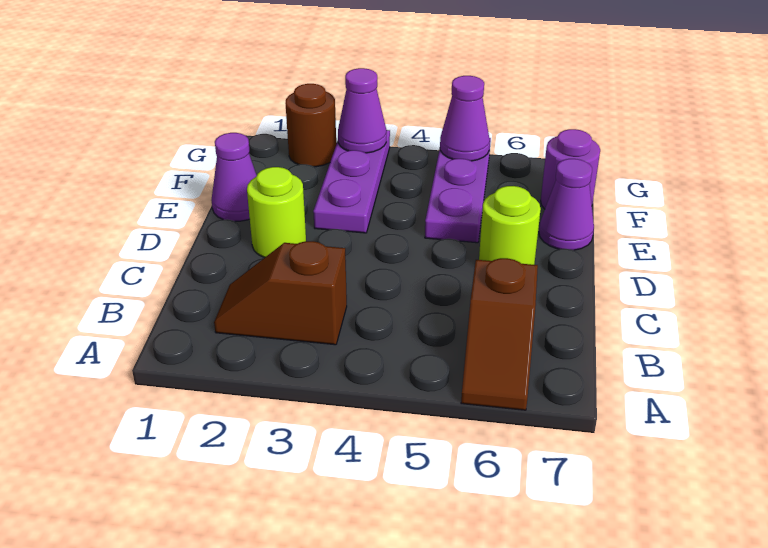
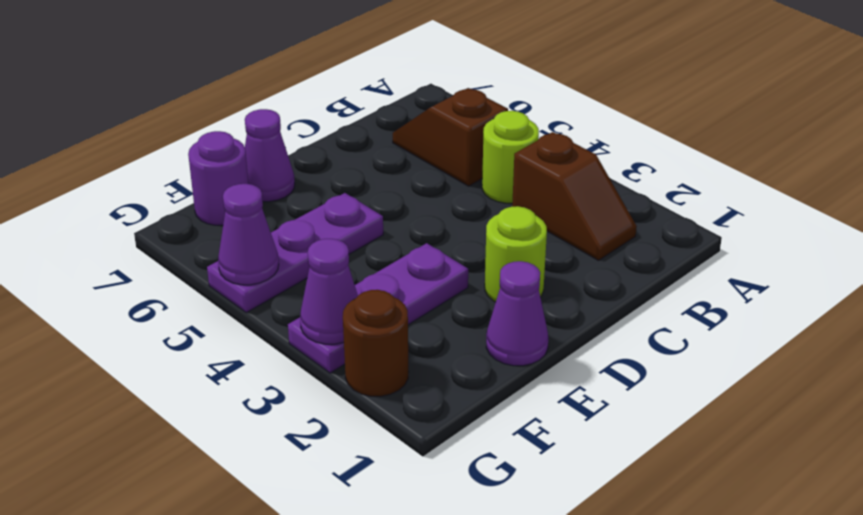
brown slope A6:B6 level 1 top B -> brown slope B5:B6 level 1 top 5
lime round brick D6 level 1 -> lime round brick B4 level 1

